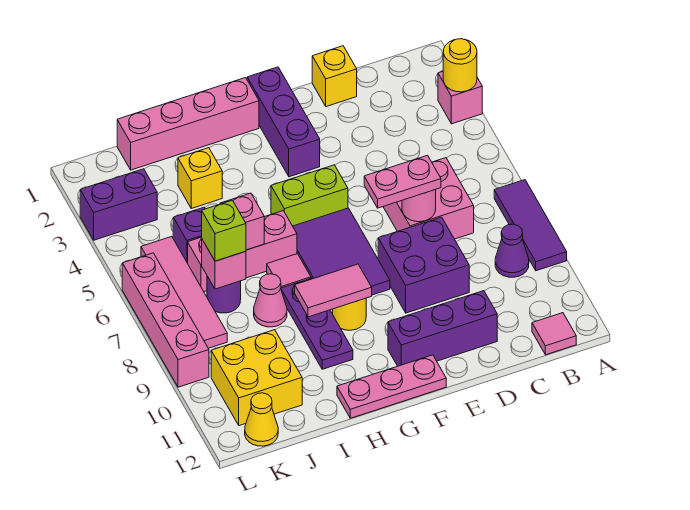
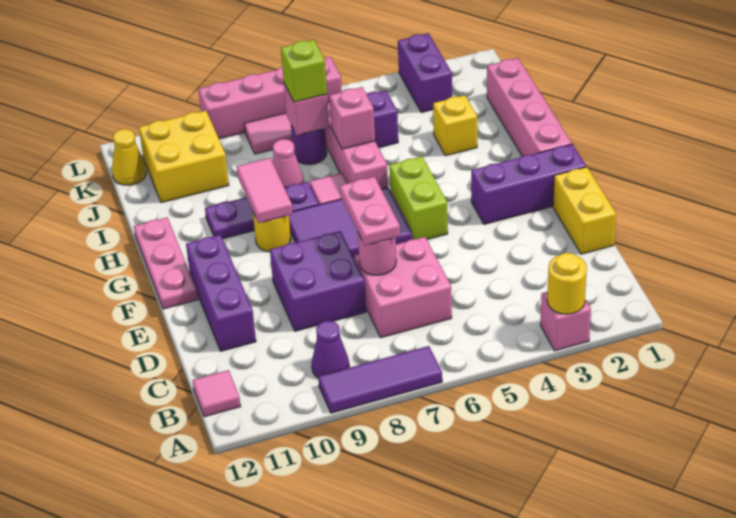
yellow brick D1 level 1 -> yellow brick D1:E1 level 1

